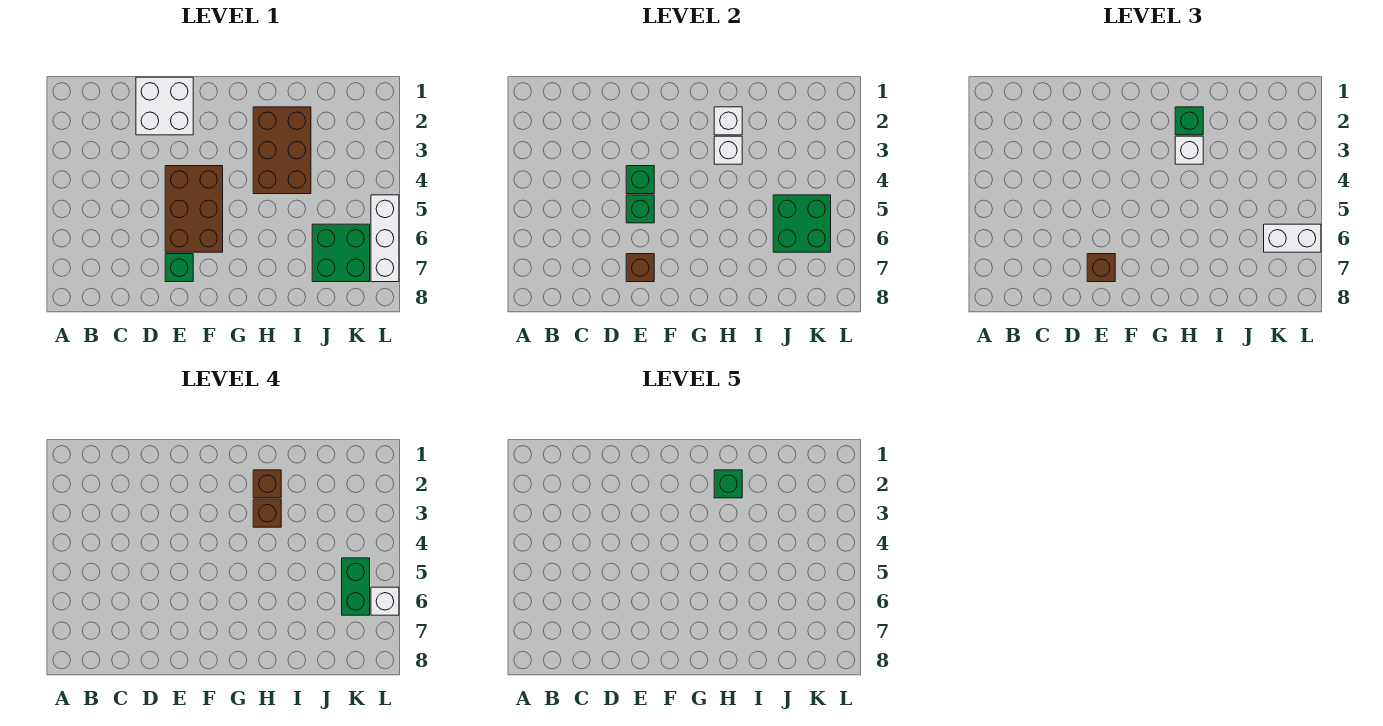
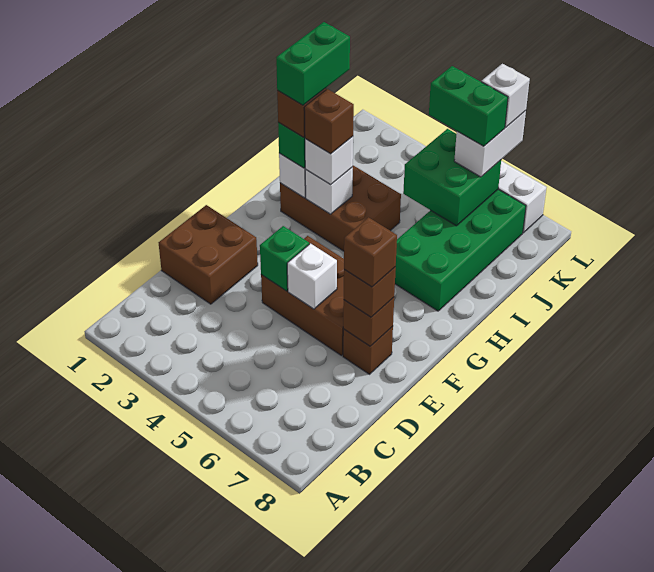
white brick D1:E2 level 1 -> brown brick D1:E2 level 1
green brick E5 level 2 -> white brick E5 level 2
green brick E7 level 1 -> brown brick E7 level 1
none -> brown brick E7 level 4
green brick H2 level 5 -> green brick H2:I2 level 5
green brick J6:K7 level 1 -> green brick H6:K7 level 1

